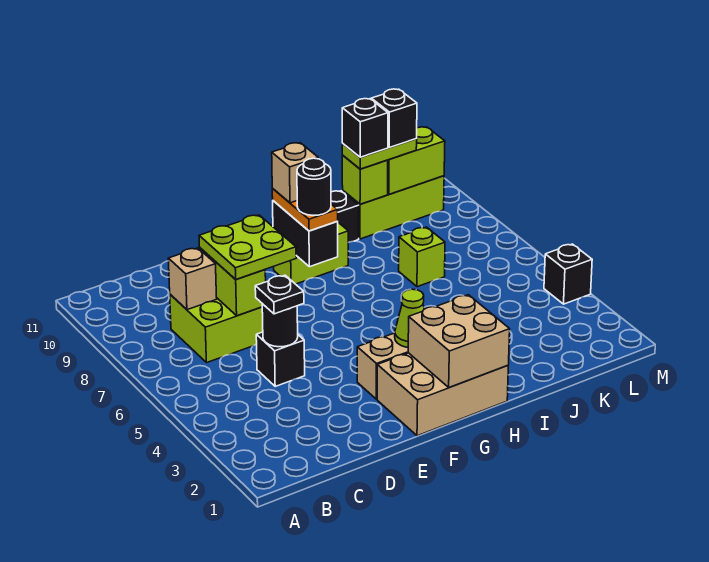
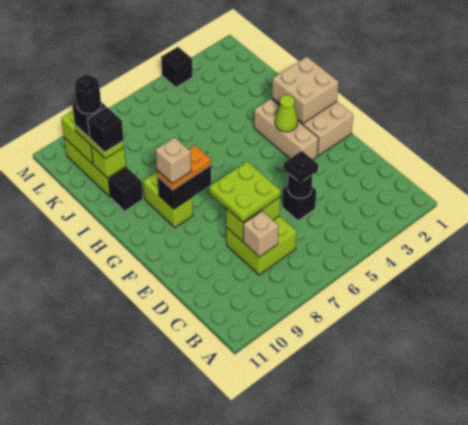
black round brick G8 level 4 -> black round brick K10 level 5
lime brick J7 level 1 -> none

